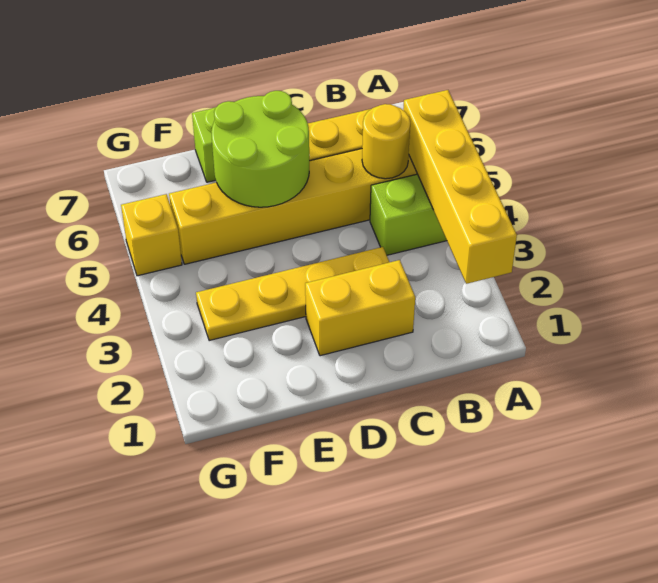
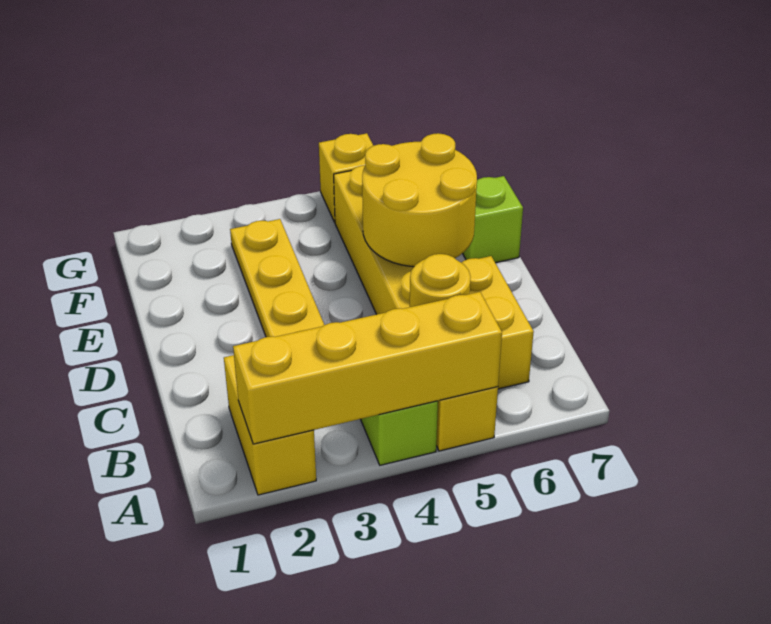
yellow brick C2:D2 level 1 -> yellow brick A2:B2 level 1
lime round brick D5:E6 level 2 -> yellow round brick D5:E6 level 2

